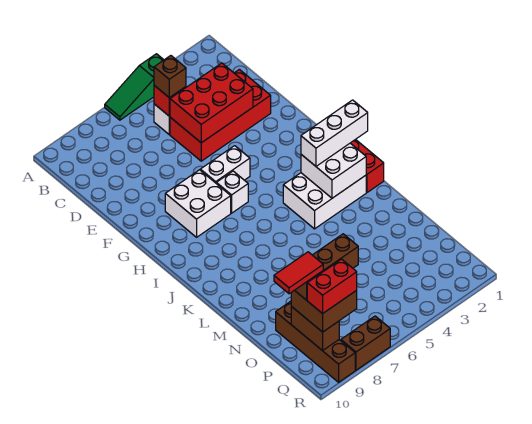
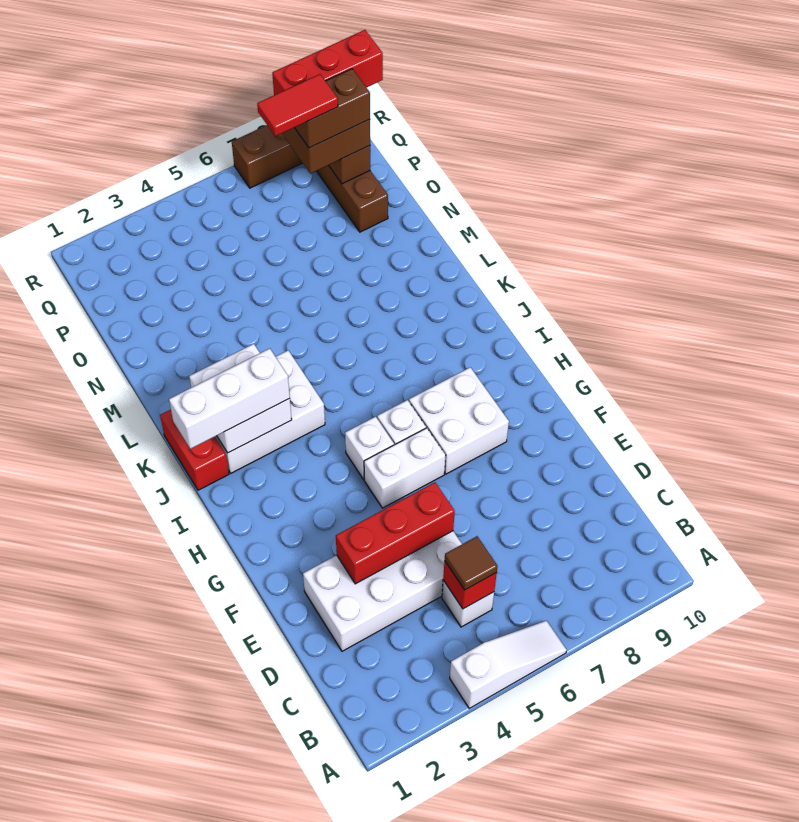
green slope A4:A6 level 1 top 4 -> white slope A4:A6 level 1 top 4
brown brick C5 level 3 -> brown tile C5 level 3
red brick D2:E5 level 1 -> white brick D2:E5 level 1
red brick D3:E5 level 2 -> red brick E3:E5 level 2
none -> white brick H5 level 1
brown brick P7:P9 level 4 -> brown brick P8:P9 level 4
red tile P9:P10 level 5 -> red tile P7:P8 level 5
red brick Q8:Q9 level 4 -> red brick Q8:Q10 level 4

